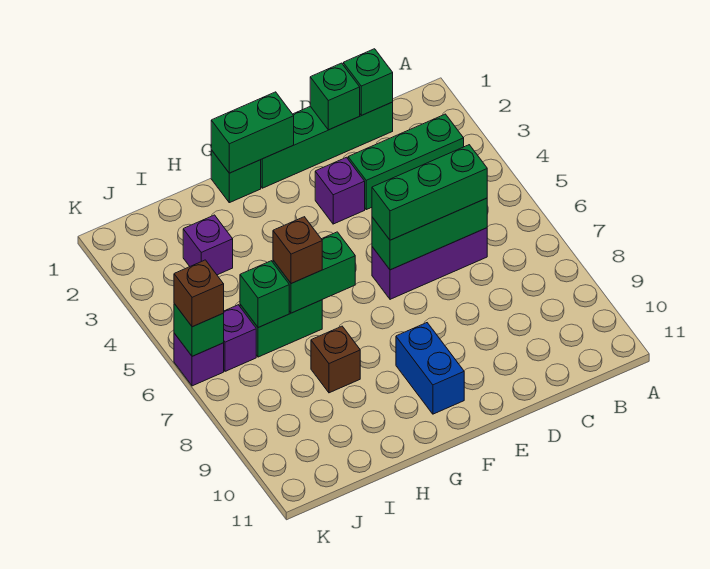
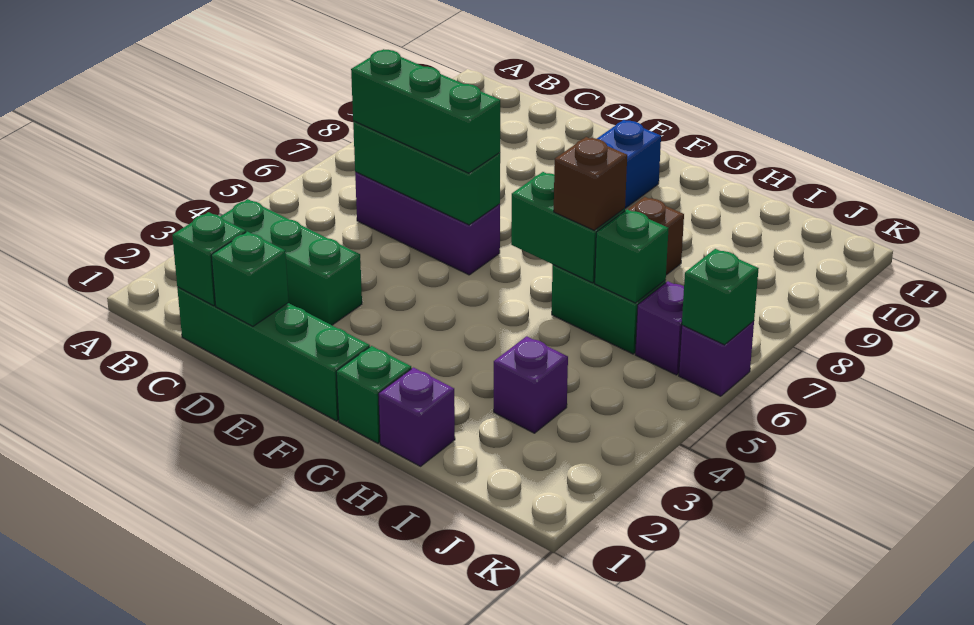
purple brick E3 level 1 -> purple brick H1 level 1
green brick F1:G1 level 2 -> none
brown brick K6 level 3 -> none

